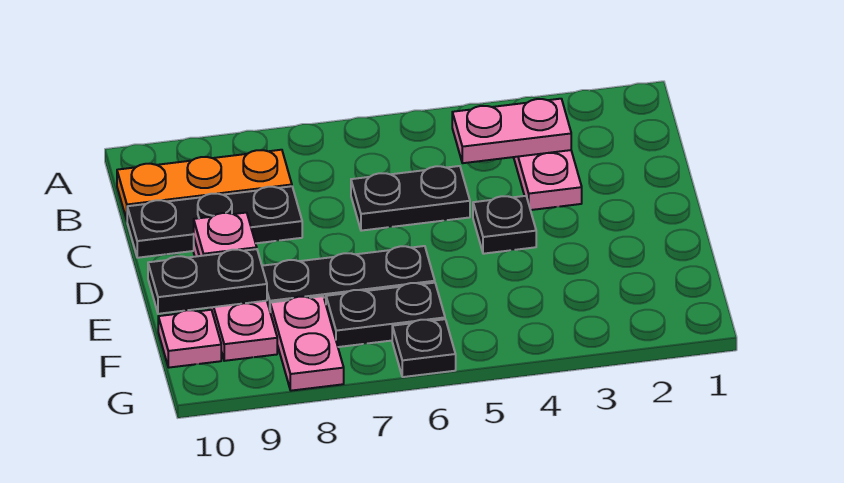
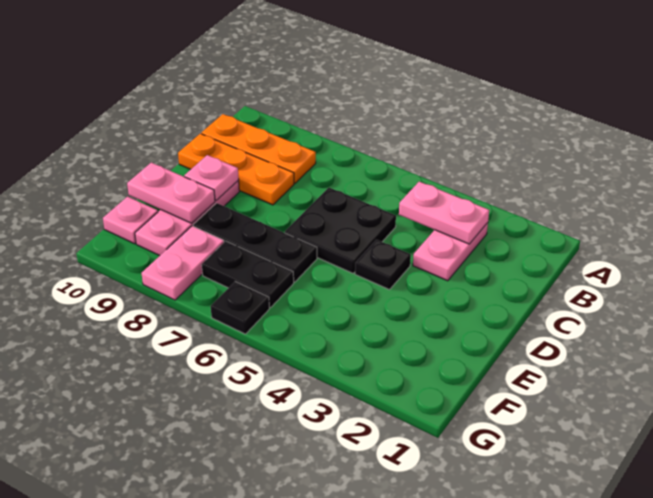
black plate C5:C6 level 1 -> black plate C5:D6 level 1
black plate C8:C10 level 1 -> orange plate C8:C10 level 1
black plate E9:E10 level 2 -> pink plate E9:E10 level 2

